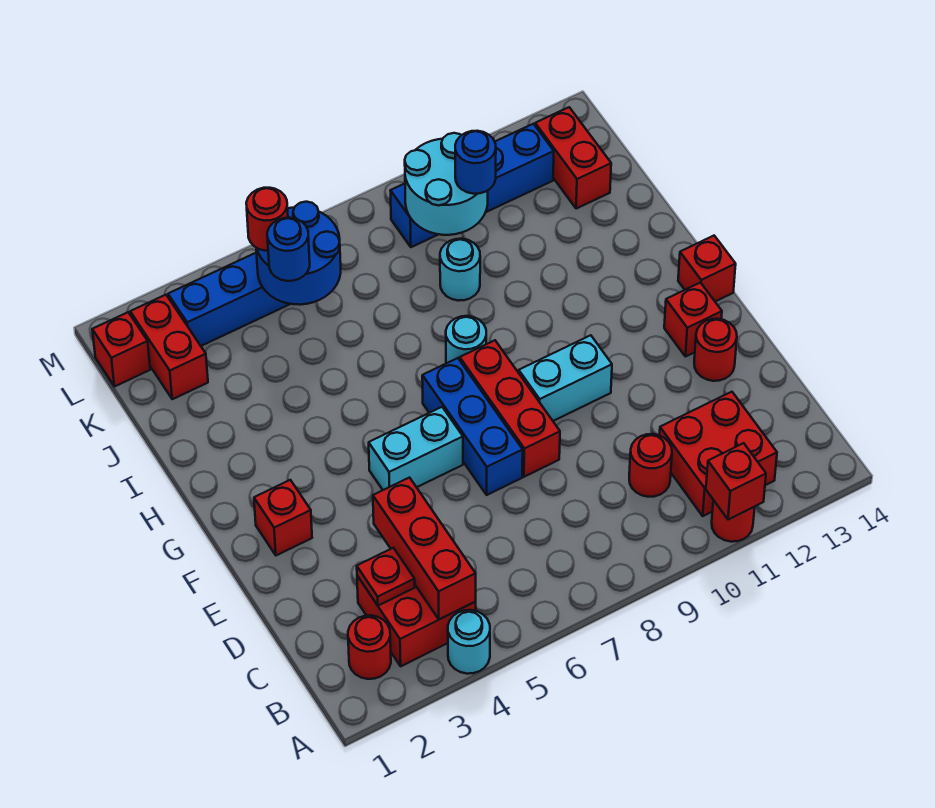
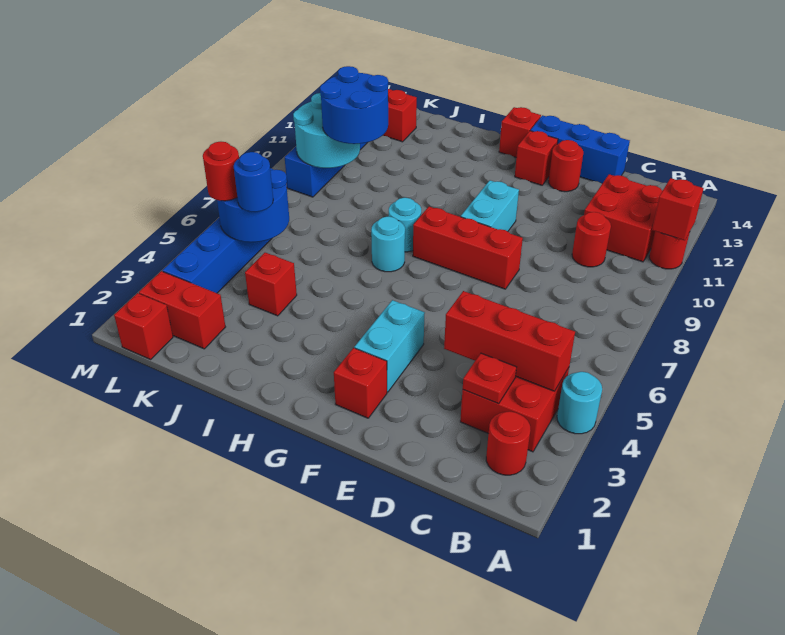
blue brick E7:G7 level 1 -> blue brick D14:F14 level 1
cyan brick F5:F6 level 1 -> cyan brick F3:F4 level 1
none -> red brick J4 level 1
cyan round brick J9 level 1 -> cyan round brick H7 level 1
blue round brick K10 level 3 -> blue round brick J9:K10 level 3

